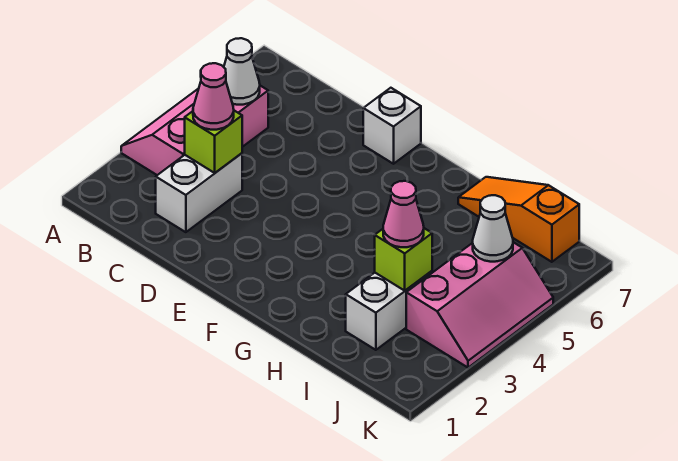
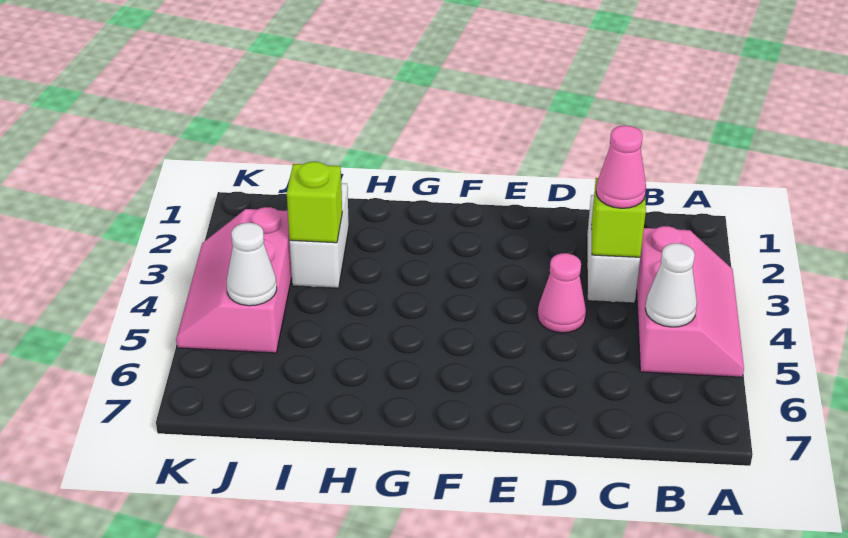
white brick E7 level 1 -> none
orange slope H7:J7 level 1 top J -> none
pink cone I3 level 3 -> pink cone D4 level 1

